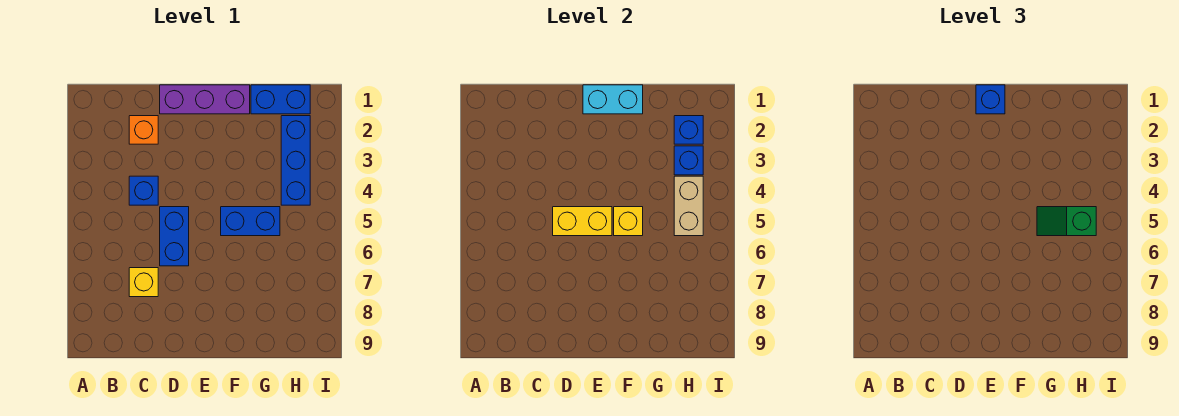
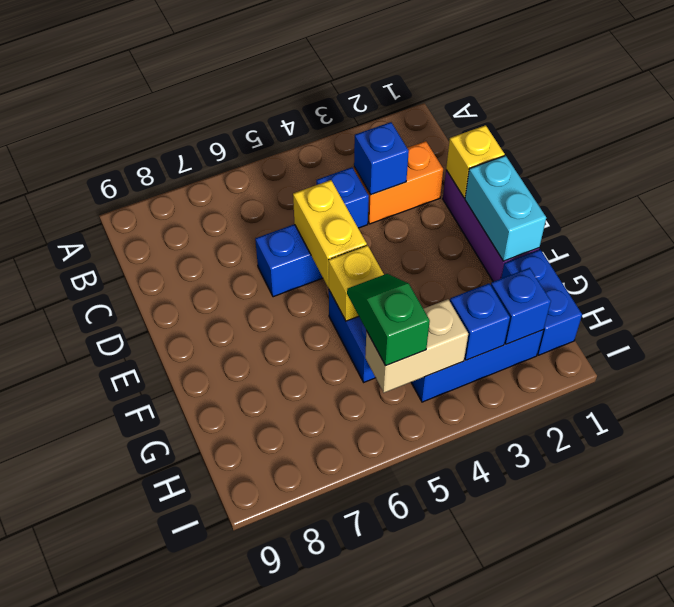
orange brick C2 level 1 -> orange brick C2:C3 level 1
yellow brick C7 level 1 -> yellow brick D1 level 2
blue brick E1 level 3 -> blue brick C3 level 2

